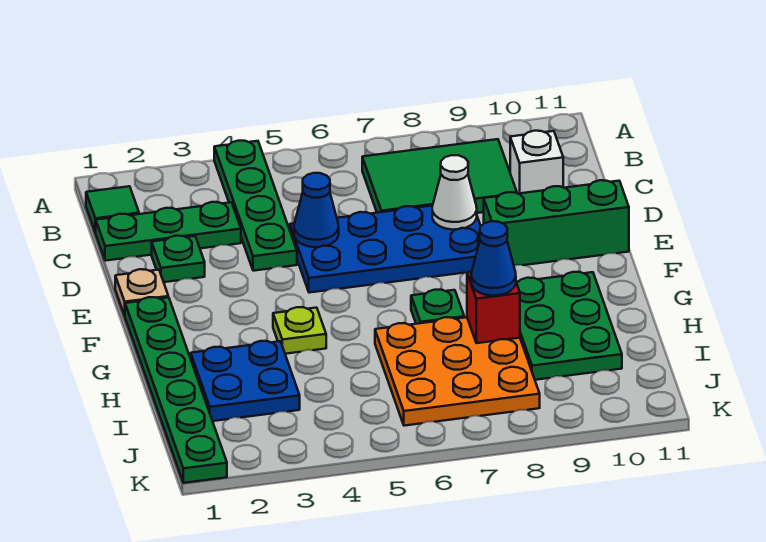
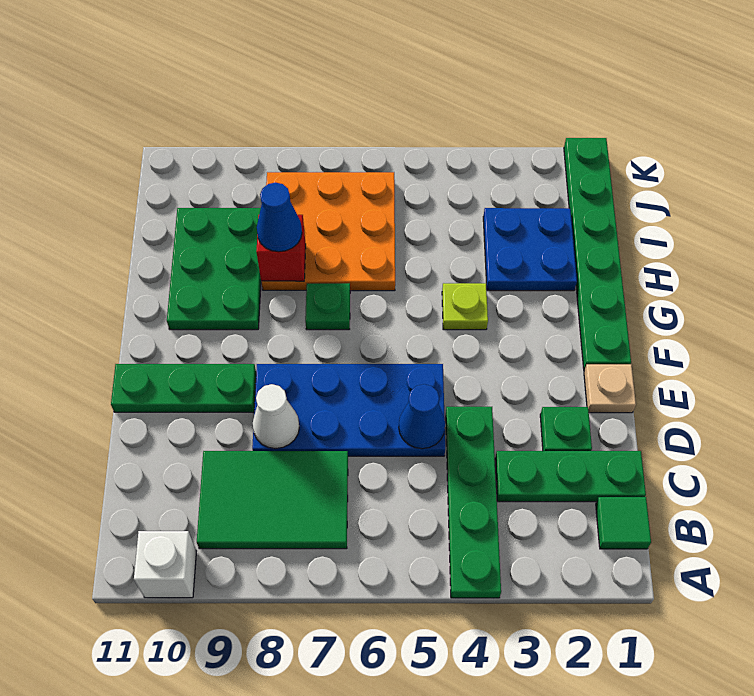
white brick C10 level 1 -> white brick A10 level 1
green brick E9:E11 level 1 -> green plate E9:E11 level 1

